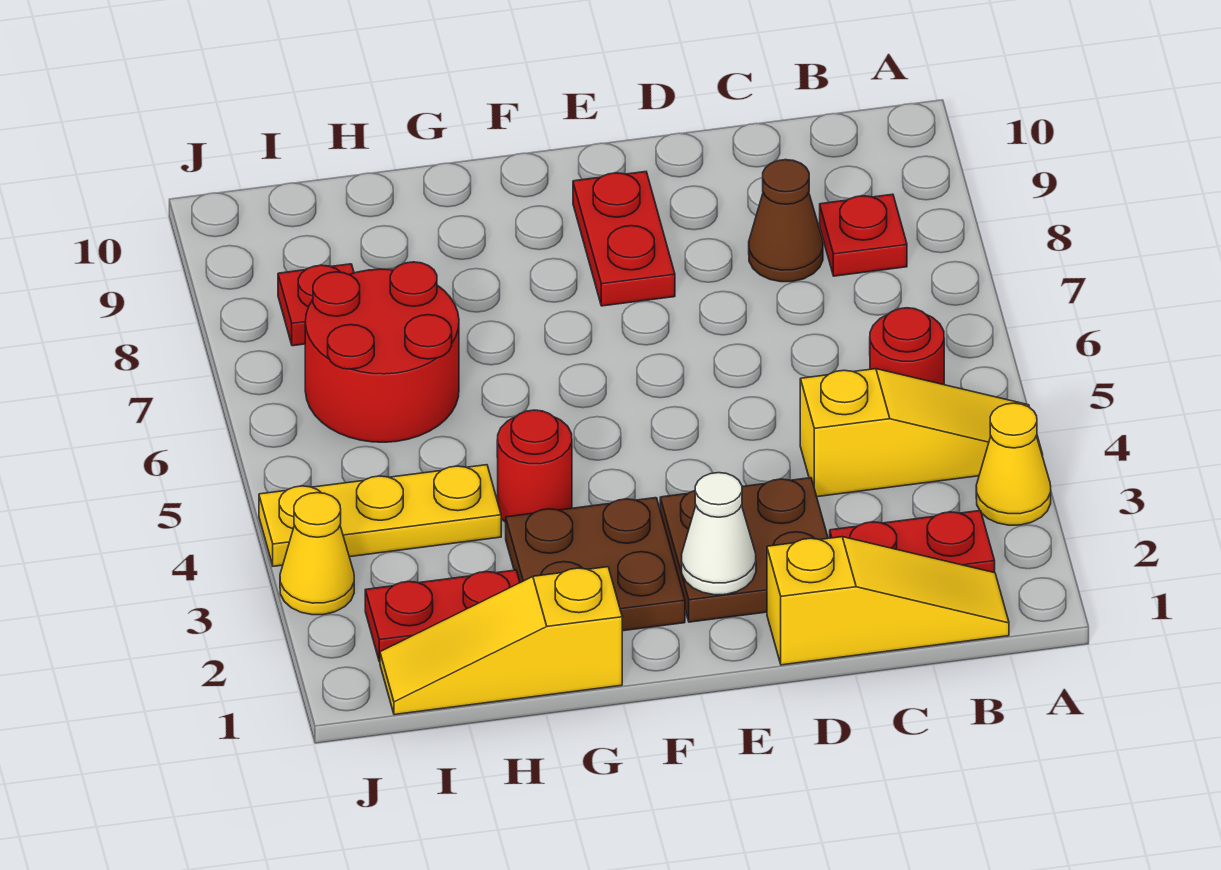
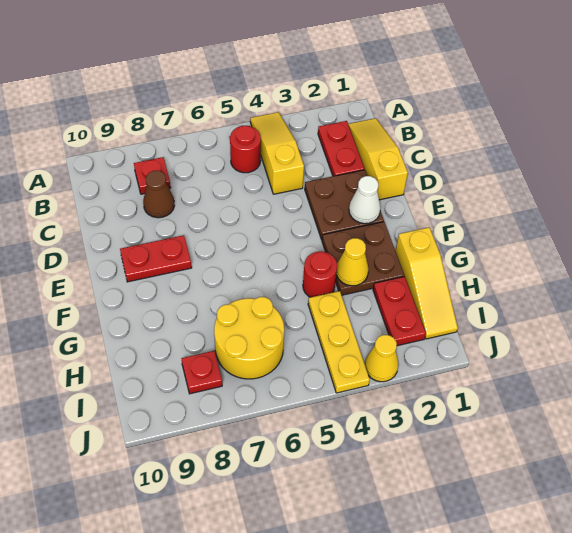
yellow cone A3 level 1 -> yellow cone G3 level 2
red round brick H6:I7 level 1 -> yellow round brick H6:I7 level 1

